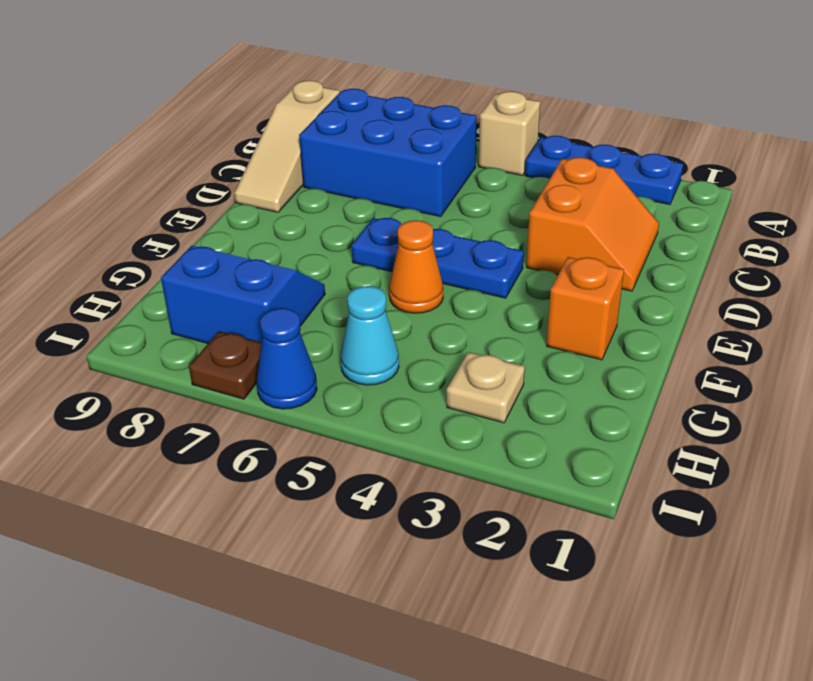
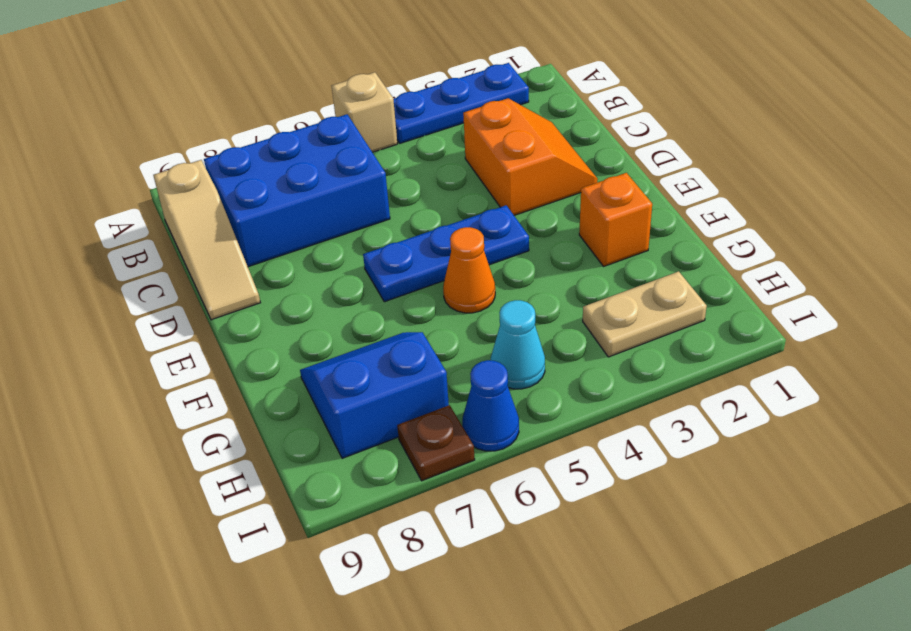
tan plate H3 level 1 -> tan plate H2:H3 level 1

